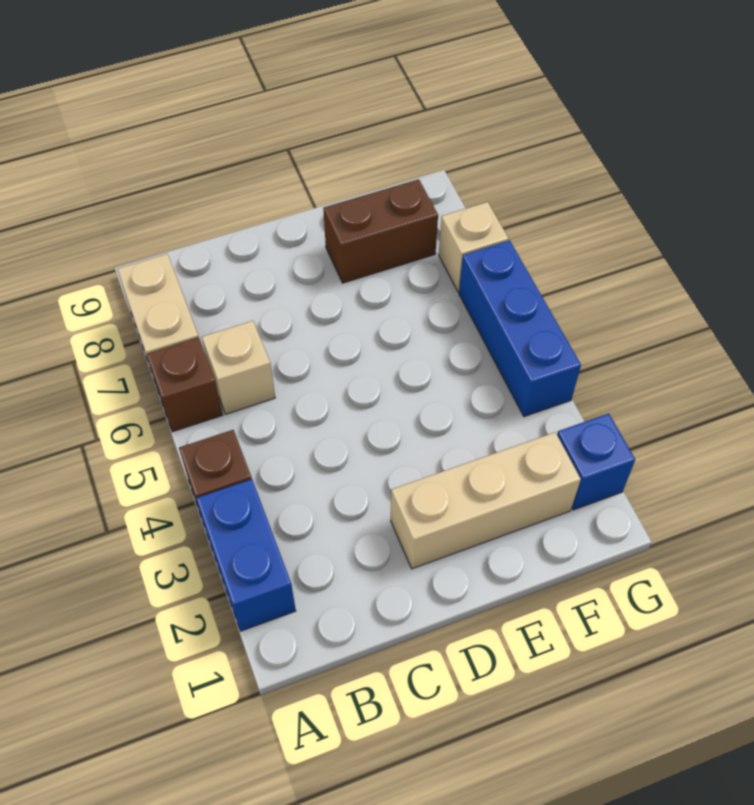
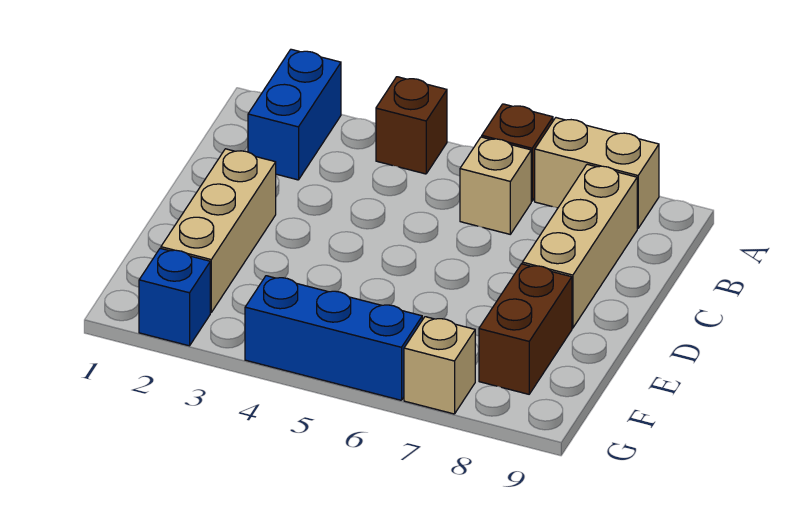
blue brick A2:A3 level 1 -> blue brick A2:B2 level 1
none -> tan brick B8:D8 level 1

